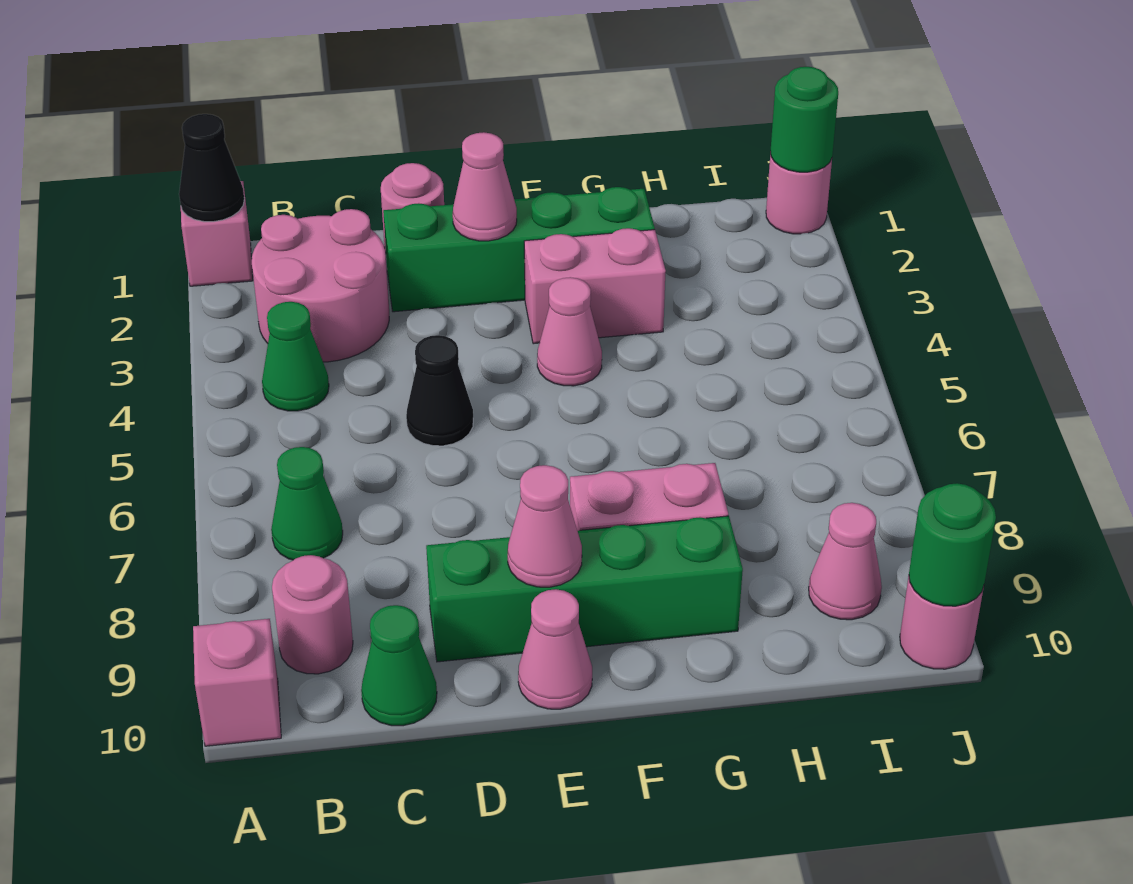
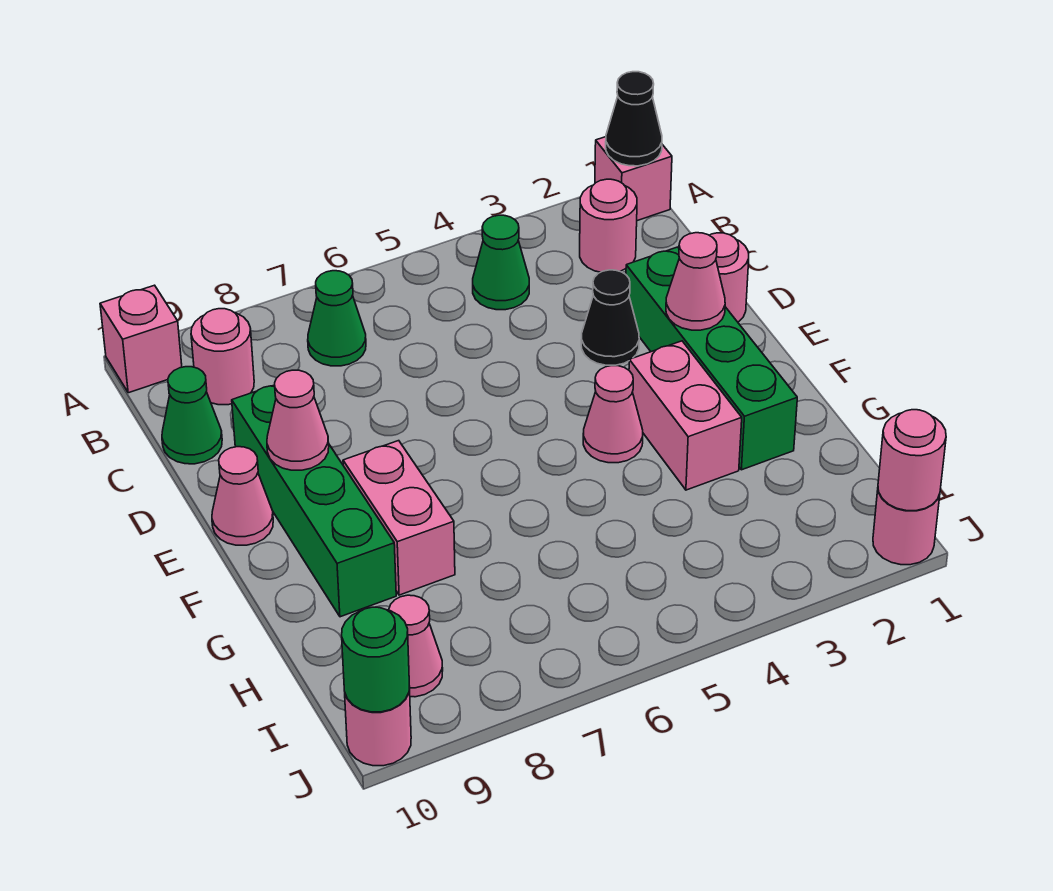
pink round brick B2:C3 level 1 -> pink round brick B2 level 1
black cone D5 level 1 -> black cone D3 level 1
green round brick J1 level 2 -> pink round brick J1 level 2

